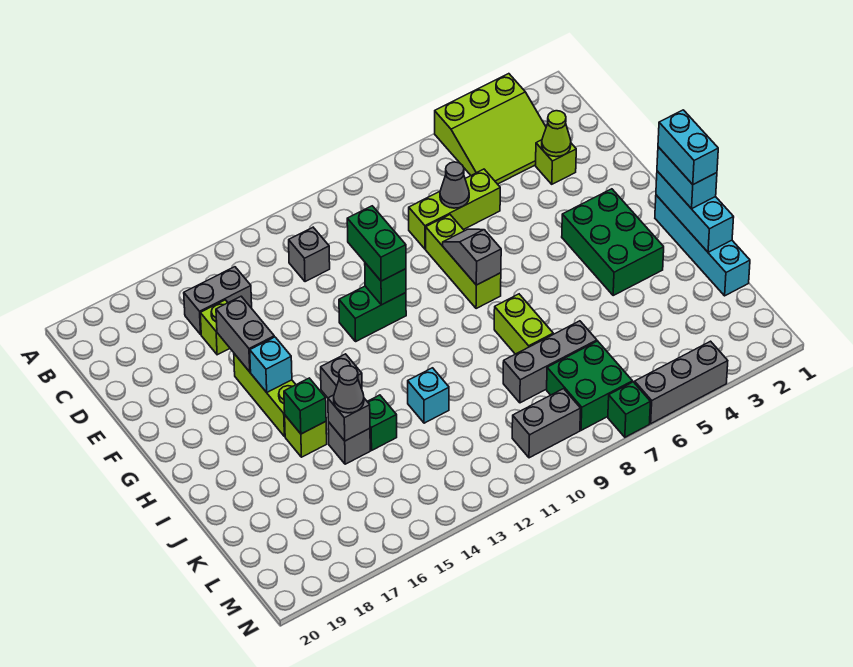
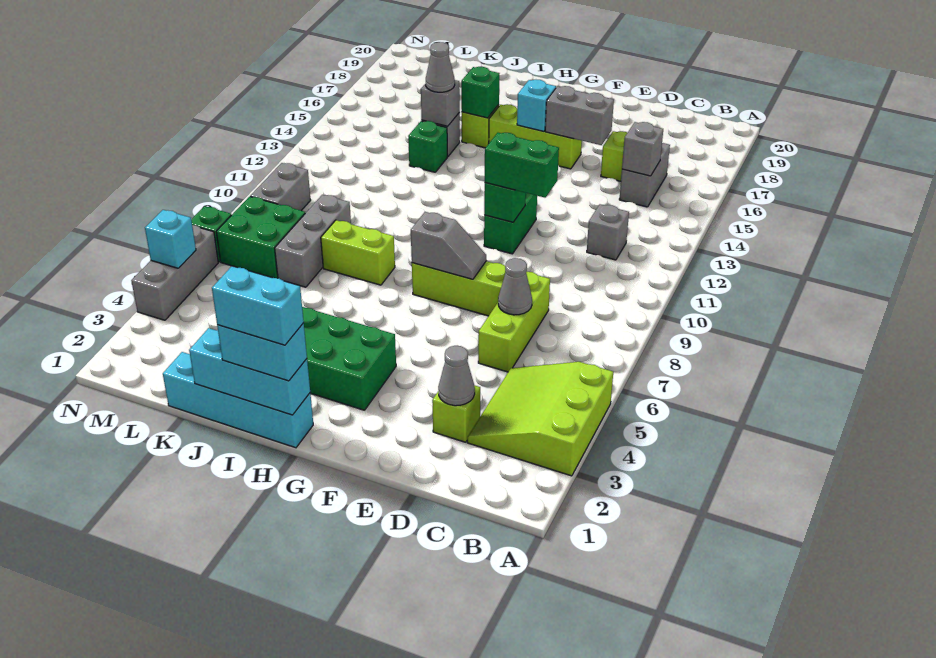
lime cone D3 level 2 -> grey cone D3 level 2
grey brick H14 level 1 -> grey brick C15 level 2
cyan brick J12 level 1 -> cyan brick N5 level 2

